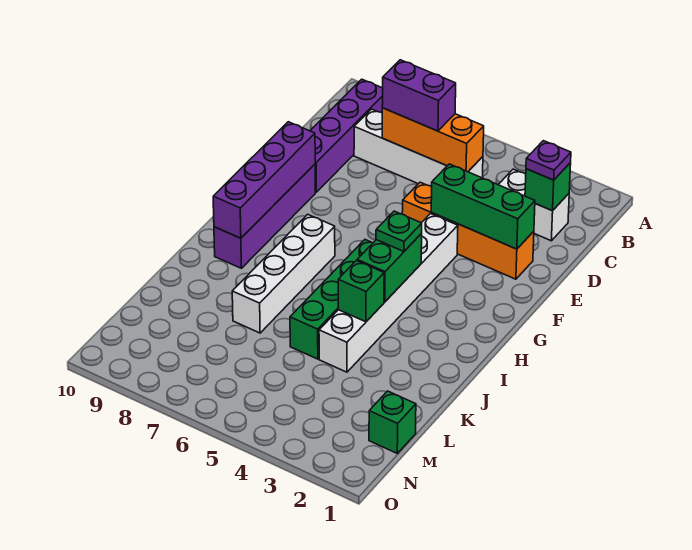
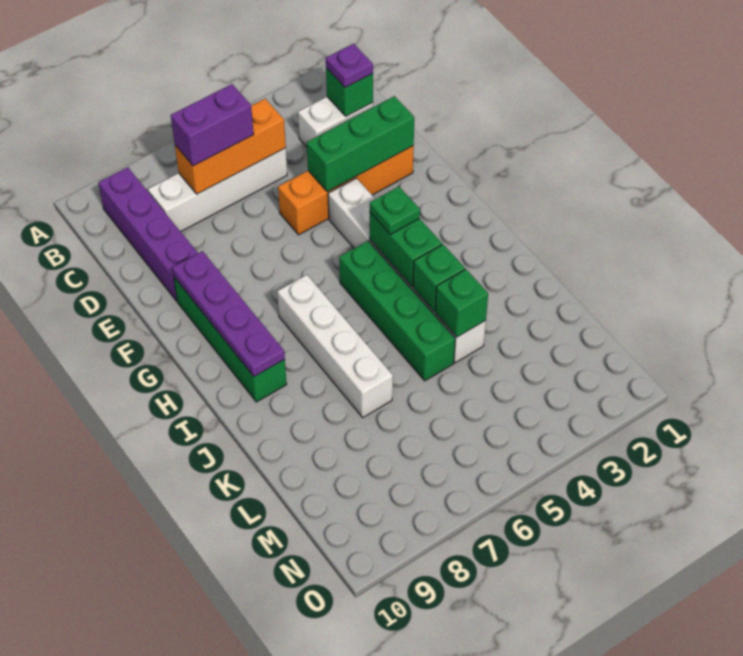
purple brick F9:I9 level 1 -> green brick F9:I9 level 1
purple brick F9:I9 level 2 -> purple plate F9:I9 level 2
green brick M1 level 1 -> green brick K4 level 2

